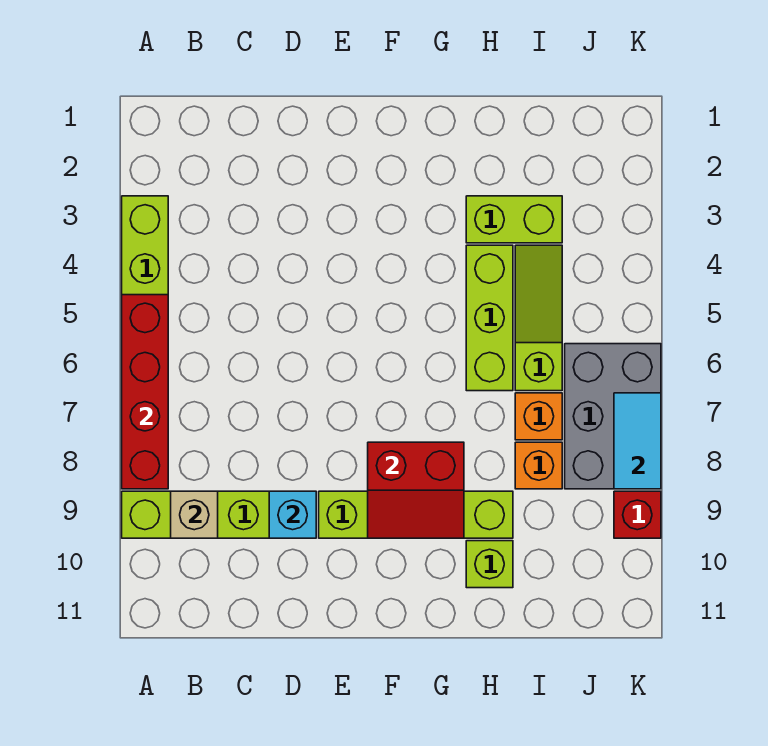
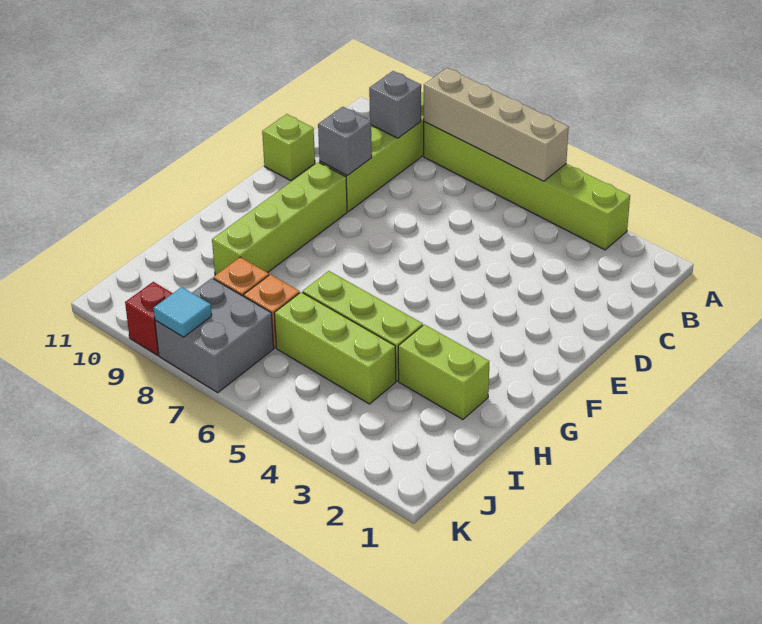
red brick A5:A8 level 2 -> tan brick A5:A8 level 2
tan brick B9 level 2 -> grey brick B9 level 2
cyan brick D9 level 2 -> grey brick D9 level 2
red slope F8:G9 level 2 top 8 -> none
lime brick H3:I3 level 1 -> lime brick H2:H3 level 1
lime brick H10 level 1 -> lime brick D11 level 1
lime slope I4:I6 level 1 top 6 -> lime brick I4:I6 level 1
grey brick J6:K8 level 1 -> grey brick J7:K8 level 1
cyan tile K7:K8 level 2 -> cyan tile K8 level 2

